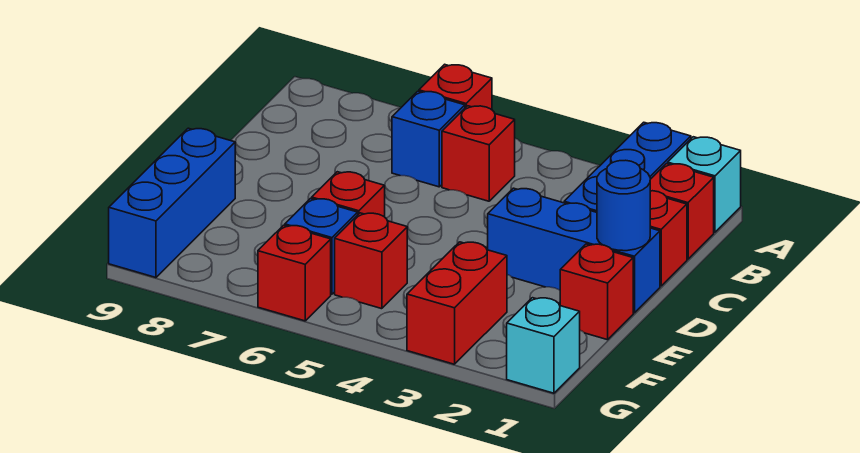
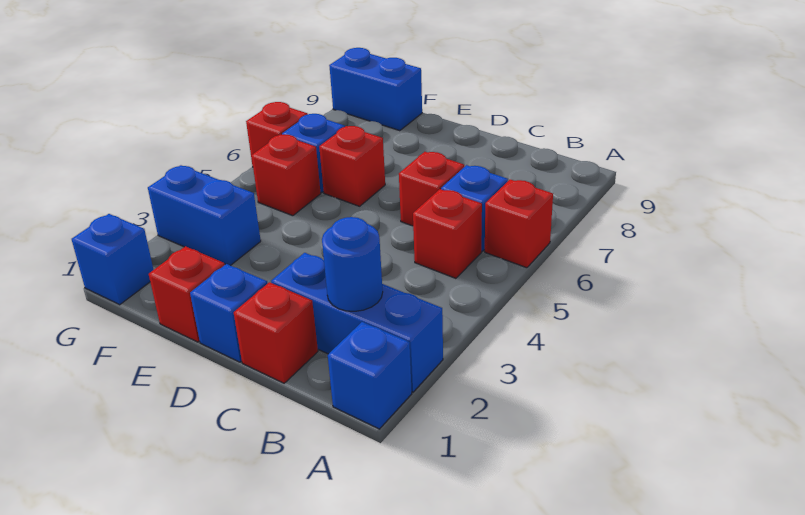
cyan brick A1 level 1 -> blue brick A1 level 1
red brick B1 level 1 -> red brick C6 level 1
blue brick D1:D3 level 1 -> blue brick D1 level 1
blue round brick D1 level 2 -> blue round brick B2 level 2
blue brick E9:G9 level 1 -> blue brick F9:G9 level 1
red brick F3:G3 level 1 -> blue brick F3:G3 level 1
cyan brick G1 level 1 -> blue brick G1 level 1

